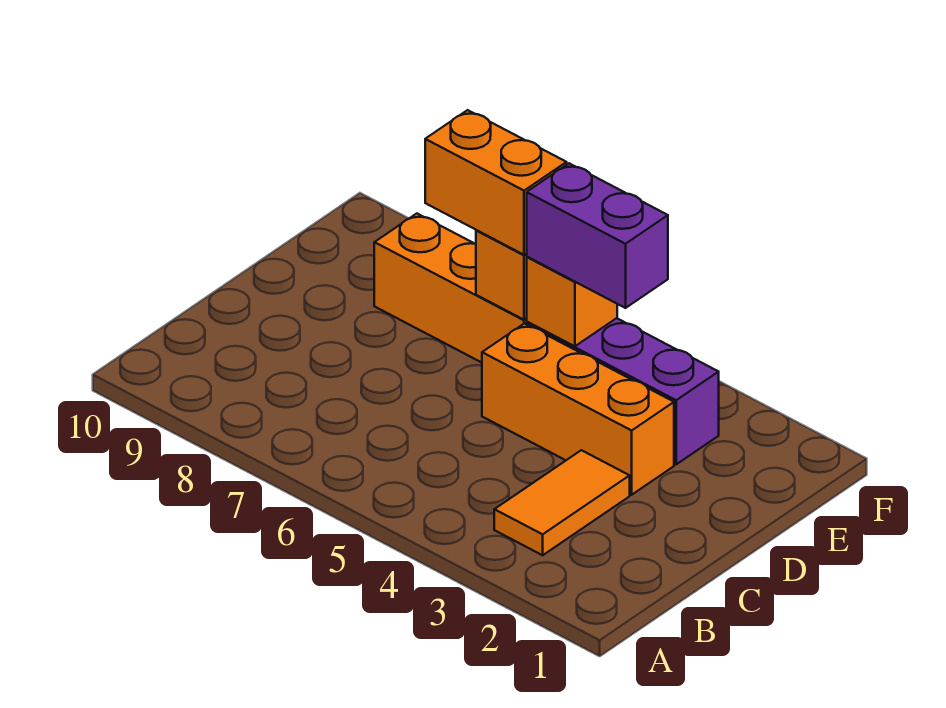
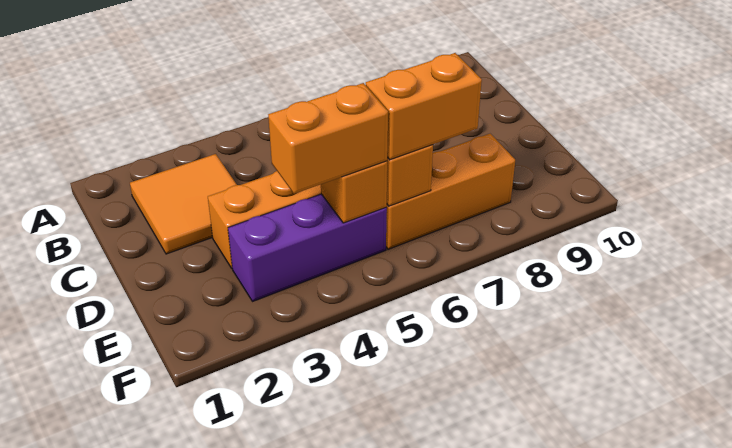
orange tile B3:C3 level 1 -> orange tile B2:C3 level 1
purple brick E4:E5 level 3 -> orange brick E4:E5 level 3

